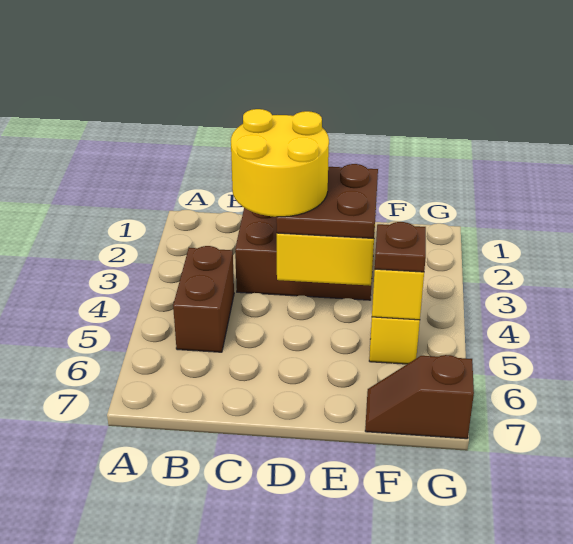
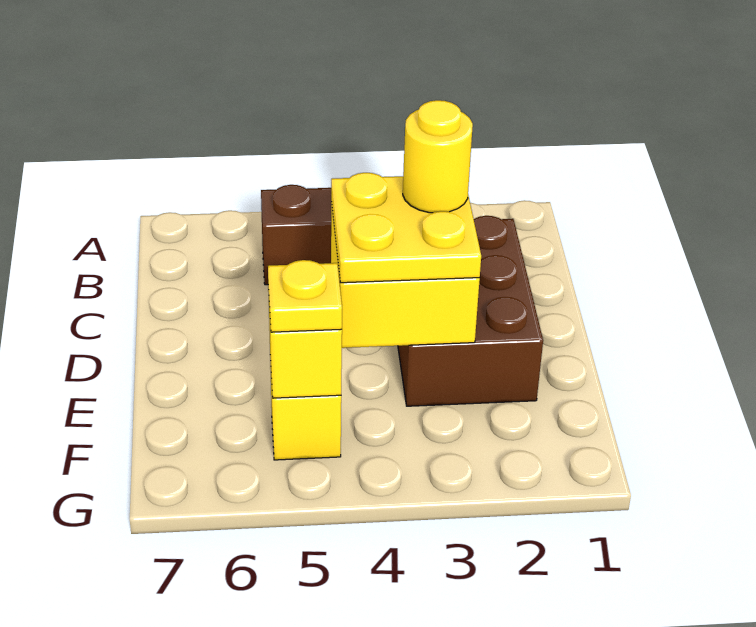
yellow round brick C3:D4 level 4 -> yellow round brick D3 level 4
brown plate D3:E4 level 3 -> yellow plate D3:E4 level 3
brown plate F5 level 3 -> yellow plate F5 level 3
brown slope F7:G7 level 1 top G -> none

